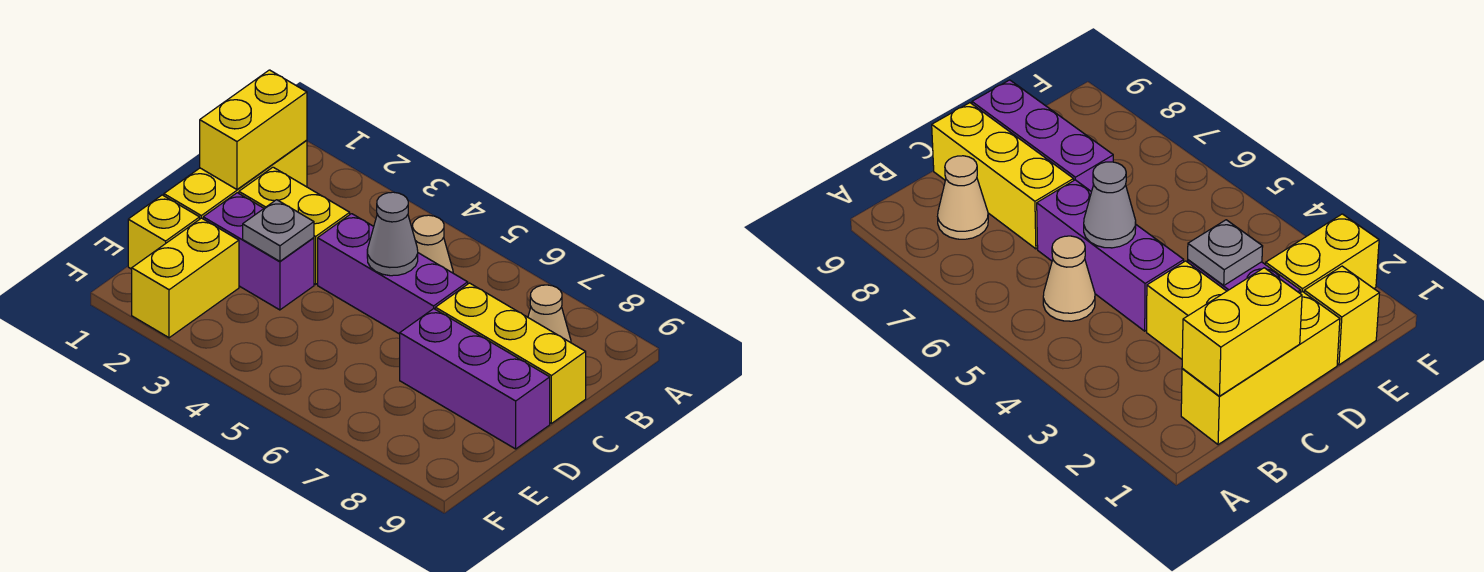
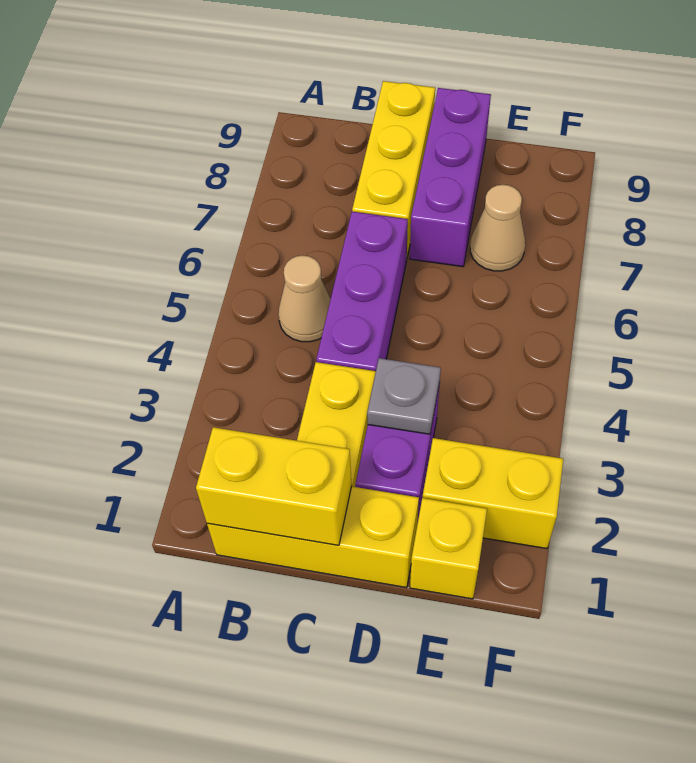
tan cone B8 level 1 -> tan cone E7 level 1
grey cone C5 level 2 -> none

